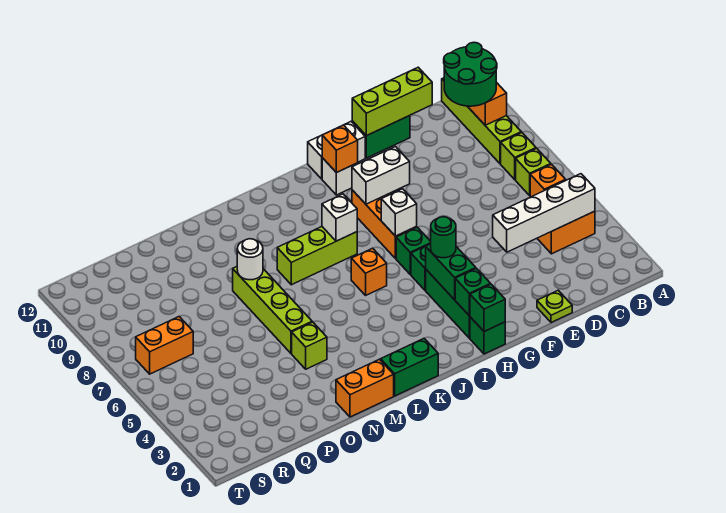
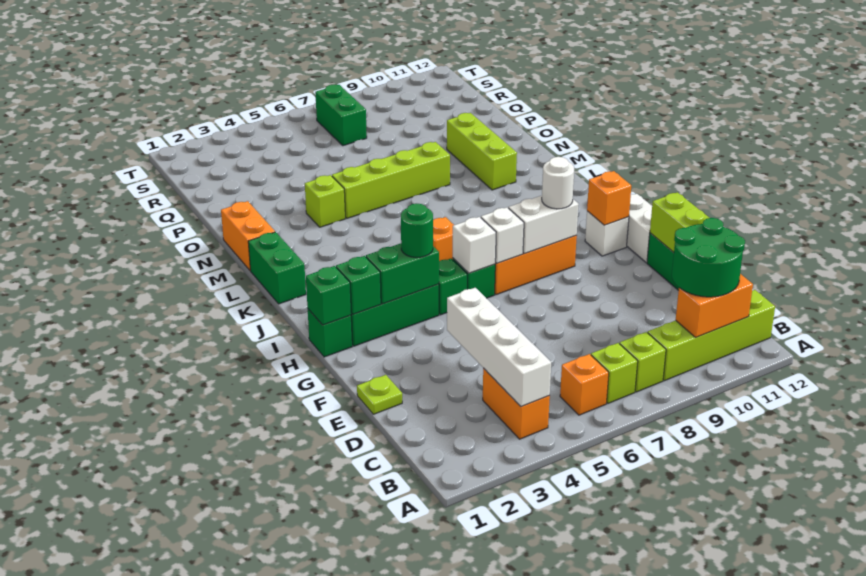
white brick G9:H9 level 2 -> white brick H8:H9 level 2
lime brick J8:L8 level 1 -> lime brick M10:O10 level 1
white brick J8 level 2 -> white brick H6 level 2
white round brick N8 level 2 -> white round brick H9 level 3
orange brick R7:S7 level 1 -> green brick R7:S7 level 1

